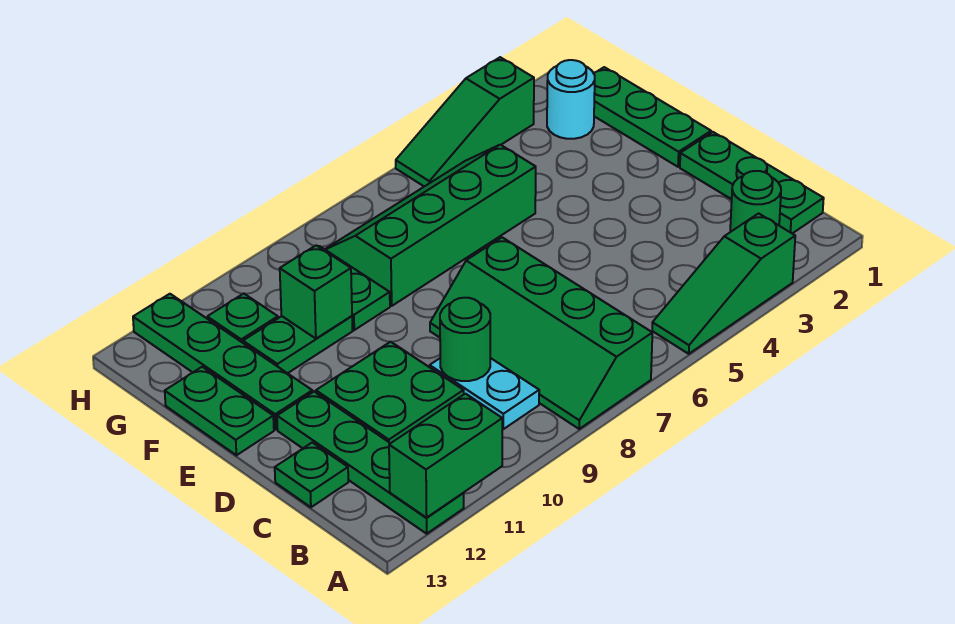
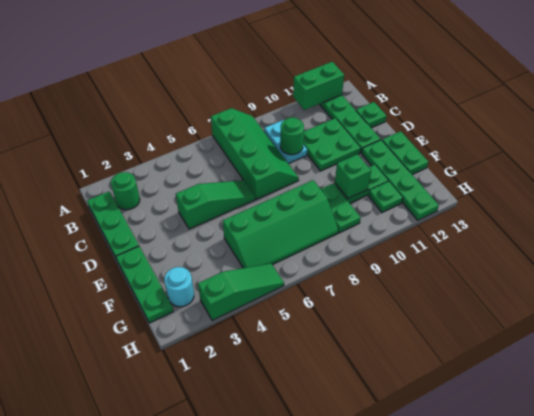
green slope A3:A5 level 1 top 3 -> green slope D4:D6 level 1 top 4

